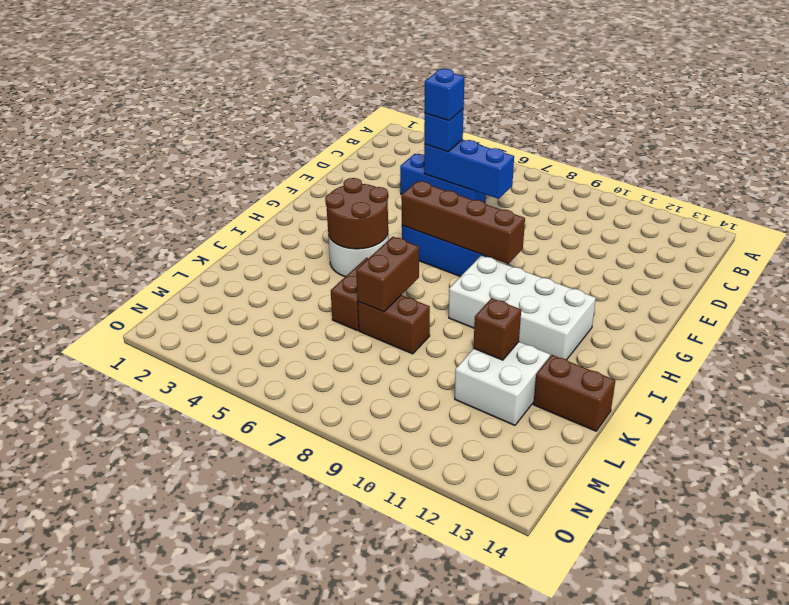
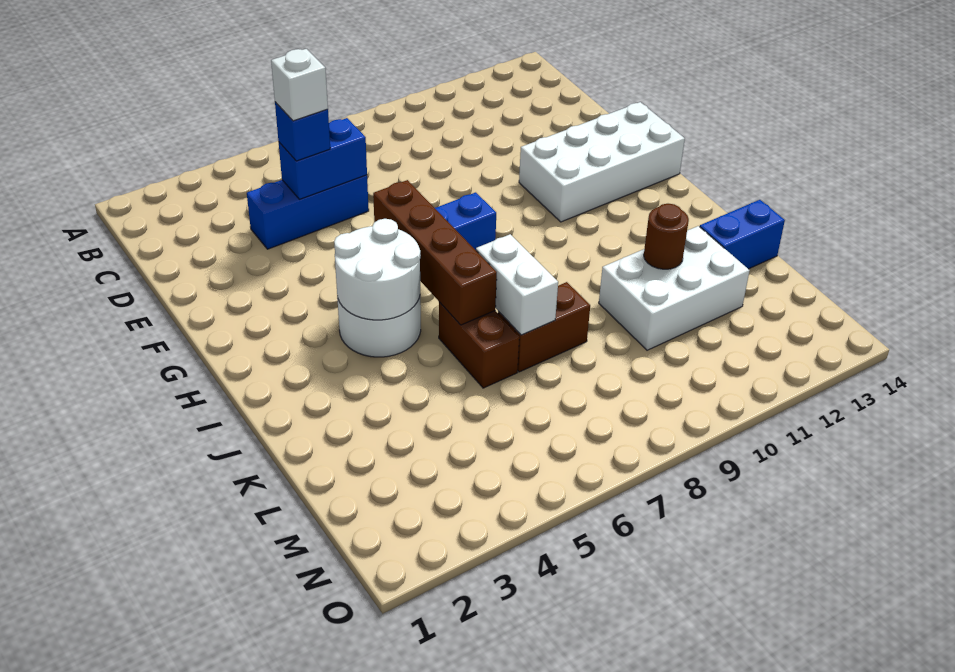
blue brick D5:D7 level 2 -> blue brick D5:D6 level 2
blue brick D5 level 4 -> white brick D5 level 4
brown brick G6:G9 level 2 -> brown brick G6:J6 level 2
brown round brick H4:I5 level 2 -> white round brick H4:I5 level 2
white brick H9:I12 level 1 -> white brick F11:G14 level 1
brown brick J7:K7 level 2 -> white brick J7:K7 level 2
white brick K11:L12 level 1 -> white brick K10:L12 level 1
brown brick K11 level 2 -> brown round brick K11 level 2
brown brick K13:K14 level 1 -> blue brick K13:K14 level 1

